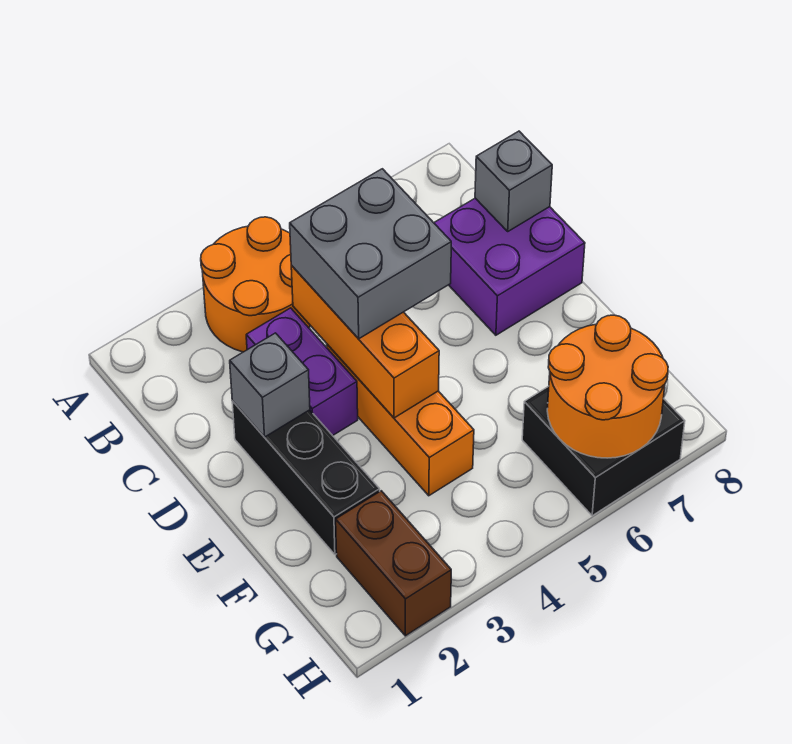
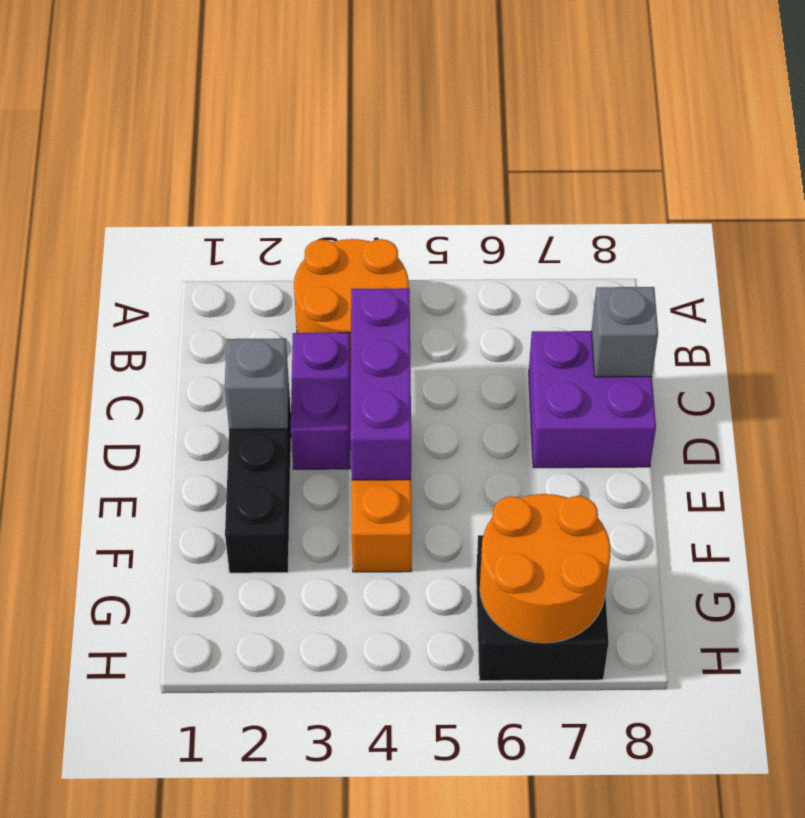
orange brick C4:E4 level 2 -> purple brick C4:E4 level 2
grey brick C4:D5 level 3 -> none
brown brick G2:H2 level 1 -> none

